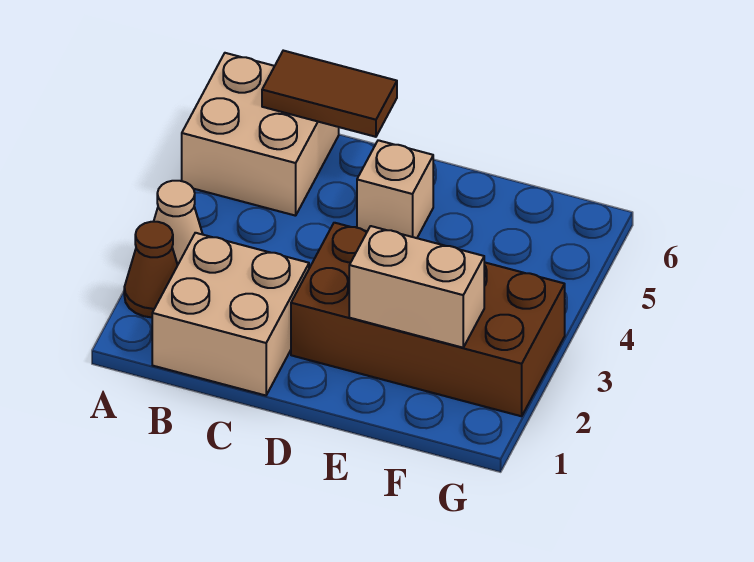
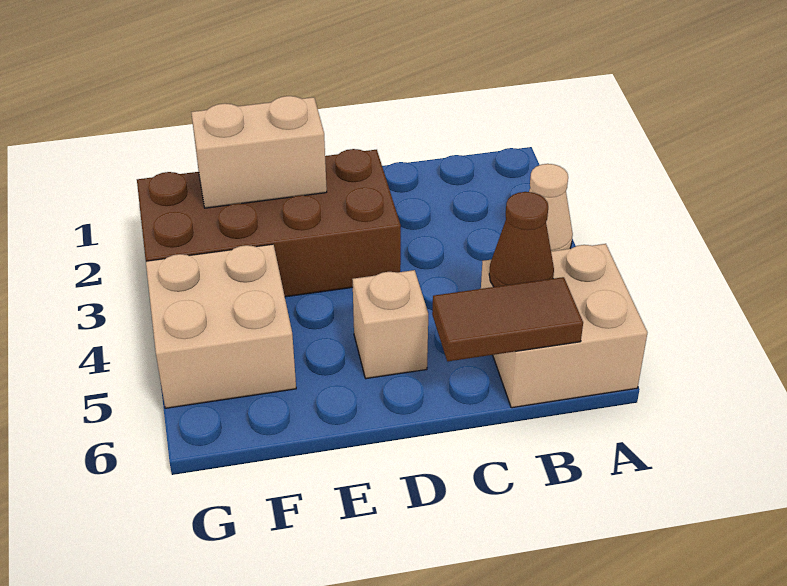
brown cone A2 level 1 -> brown cone B5 level 2
tan brick B1:C2 level 1 -> tan brick F4:G5 level 1

